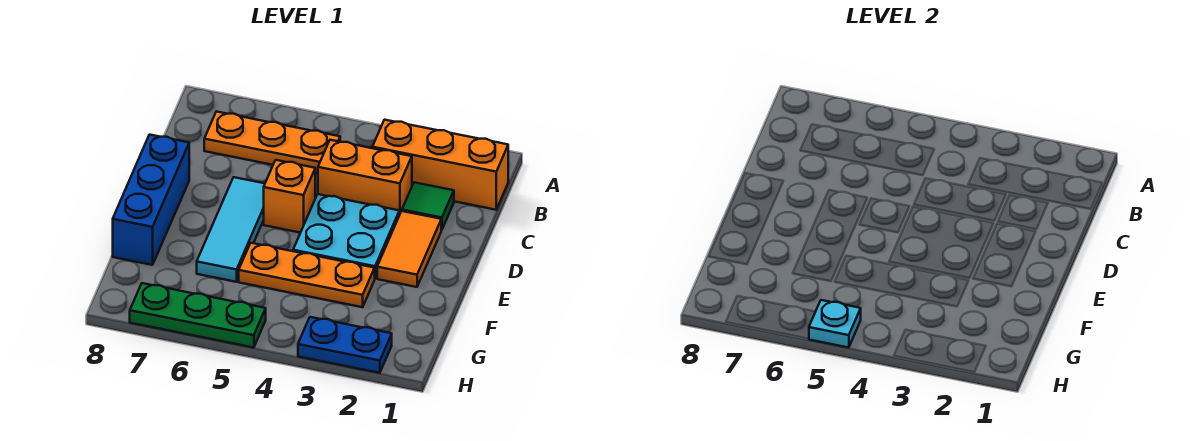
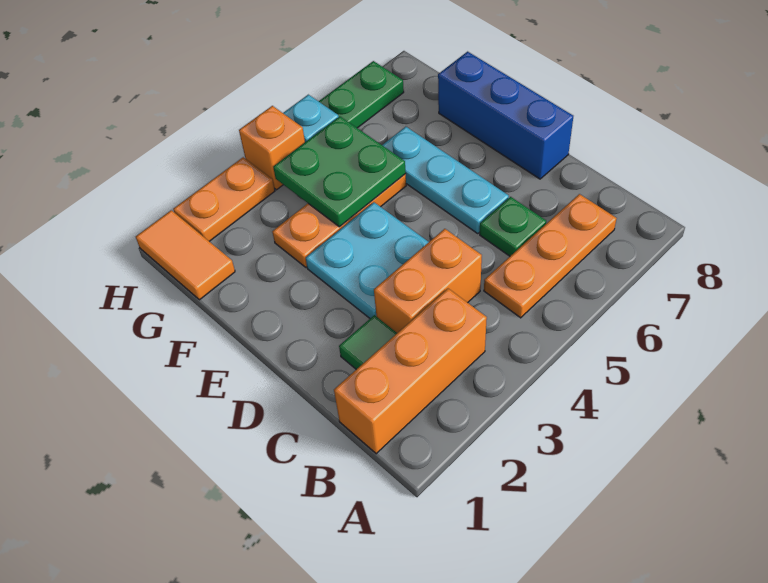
none -> green plate C6 level 1
orange tile D2:E2 level 1 -> orange tile G1:H1 level 1
orange brick D5 level 1 -> orange brick H4 level 1
cyan tile D6:F6 level 1 -> cyan plate D6:F6 level 1
none -> green plate F4:G5 level 2
blue plate H2:H3 level 1 -> orange plate H2:H3 level 1

